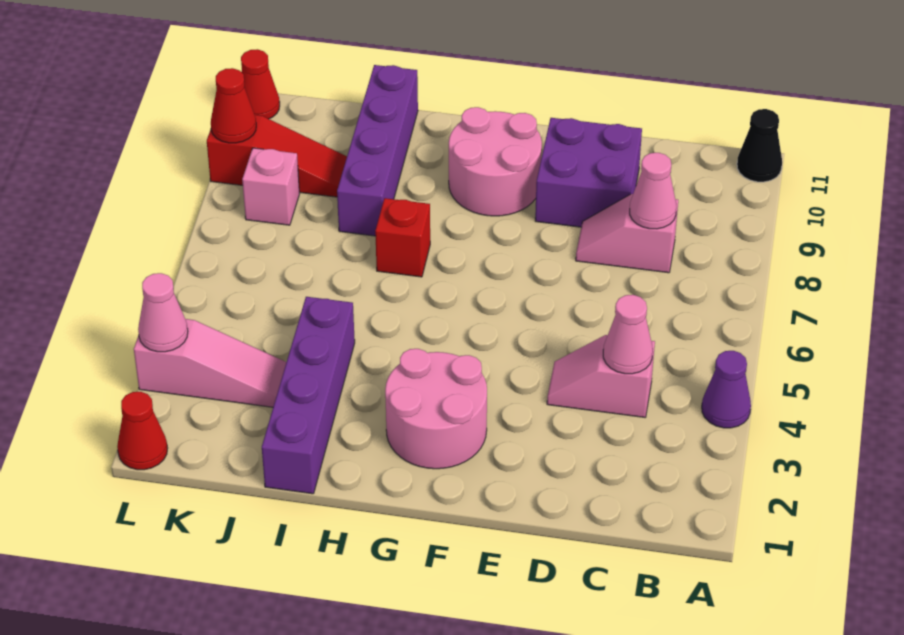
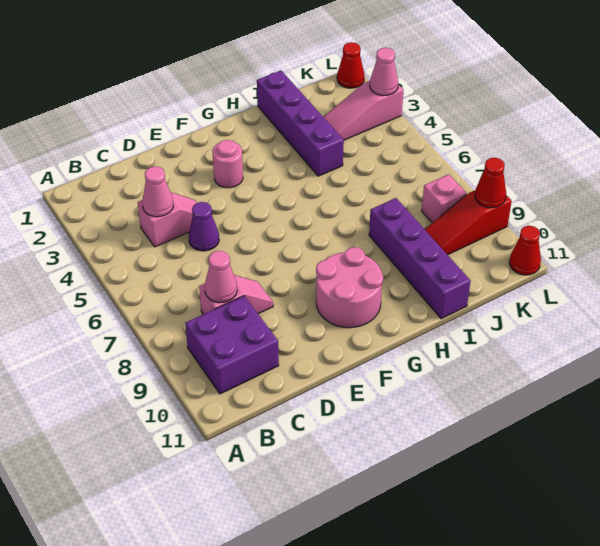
purple cone A4 level 1 -> purple cone D5 level 1
black cone A11 level 1 -> none
purple brick D9:E10 level 1 -> purple brick B9:C10 level 1
pink round brick F2:G3 level 1 -> pink round brick F3 level 1
red brick H7 level 1 -> none

